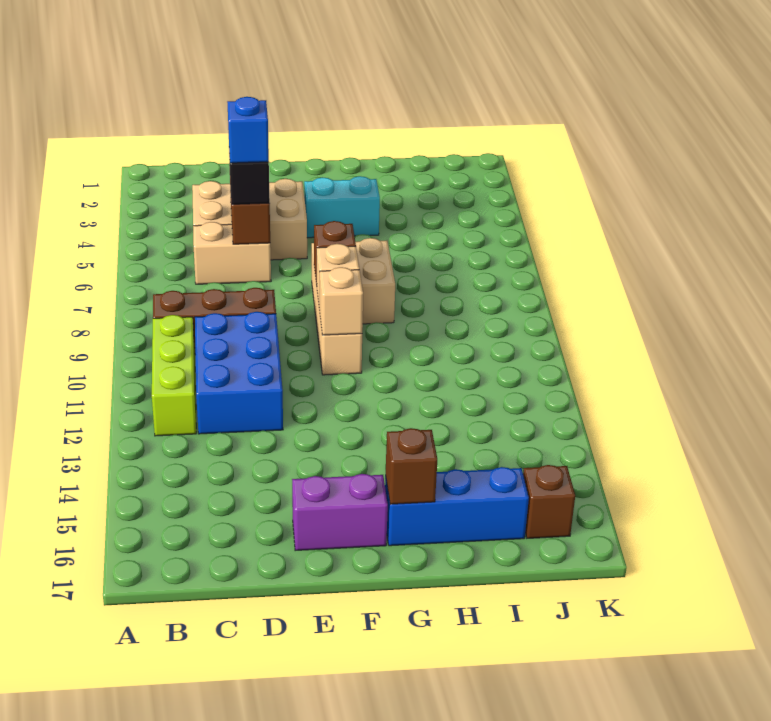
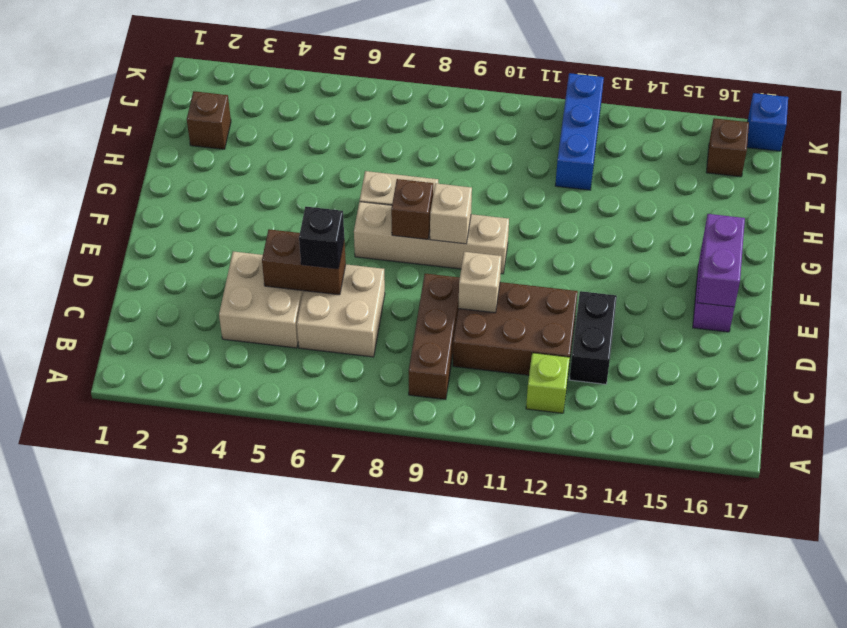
lime brick B10:B12 level 1 -> lime brick B12 level 1
tan brick C4:E5 level 1 -> tan brick C4:D5 level 1
tan brick C6:D6 level 1 -> tan brick C6:D7 level 1
blue brick C10:D12 level 1 -> brown brick C10:D12 level 1
none -> black brick C13:D13 level 1
blue brick D6 level 4 -> blue brick K17 level 1
none -> purple brick E16:F16 level 2
cyan brick F4:G4 level 1 -> none
tan brick F10 level 2 -> tan brick D10 level 2
blue brick G16:I16 level 1 -> blue brick I12:K12 level 1
brown brick G16 level 2 -> brown brick I2 level 1

